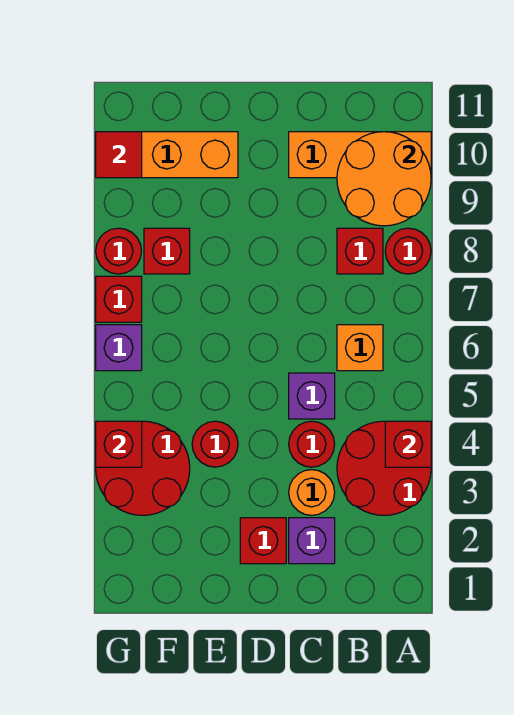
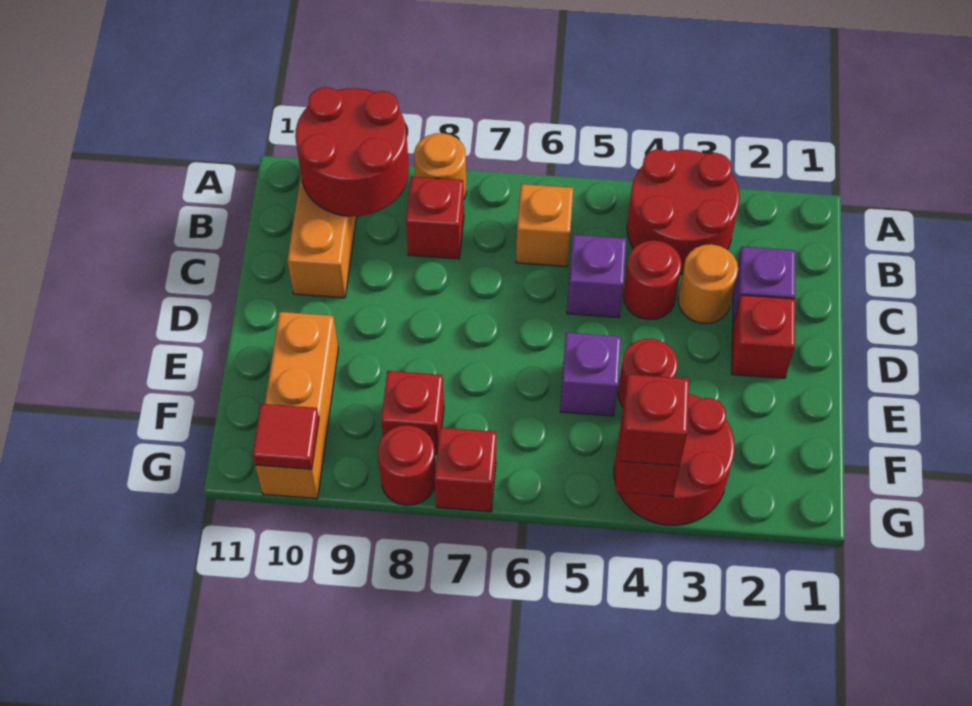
red brick A4 level 2 -> red brick G4 level 3
red round brick A8 level 1 -> orange round brick A8 level 1
orange round brick A9:B10 level 2 -> red round brick A9:B10 level 2
purple brick G6 level 1 -> purple brick E5 level 1

